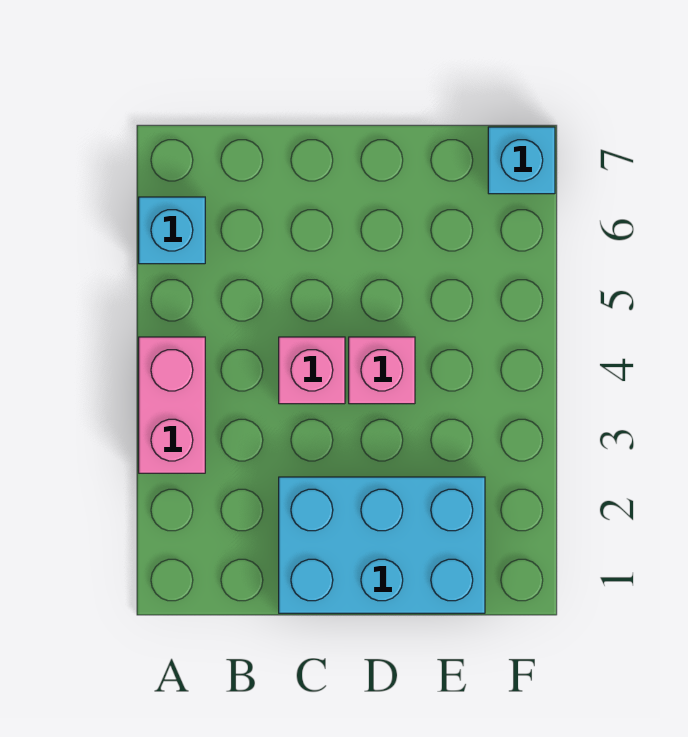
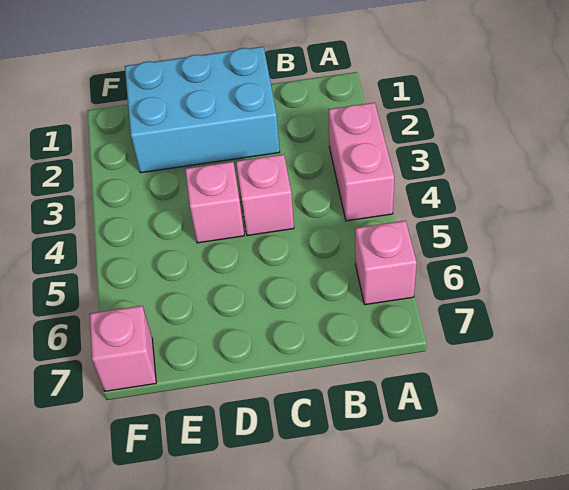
cyan brick A6 level 1 -> pink brick A6 level 1
cyan brick F7 level 1 -> pink brick F7 level 1

